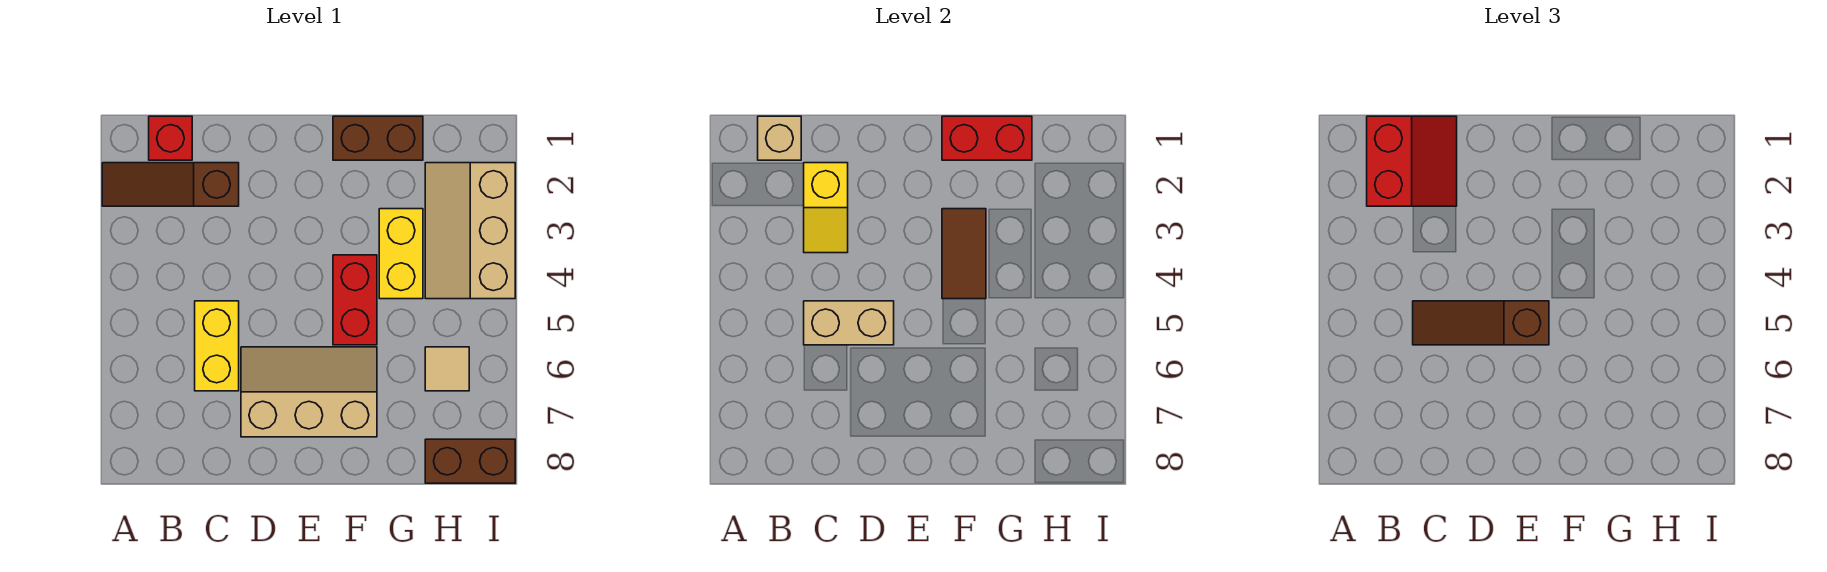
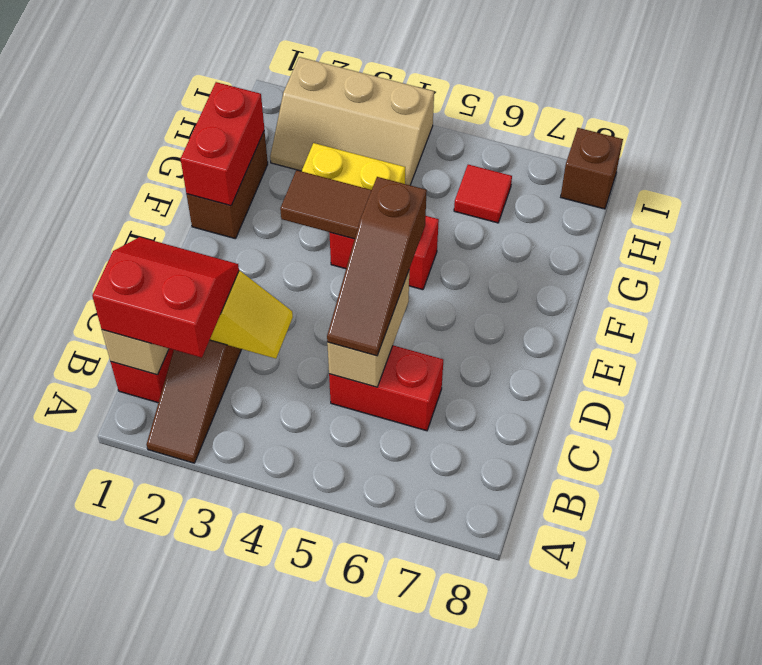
yellow brick C5:C6 level 1 -> red brick C5:C6 level 1
tan slope D6:F7 level 1 top 7 -> none
tan tile H6 level 1 -> red tile H6 level 1
brown brick H8:I8 level 1 -> brown brick I8 level 1

